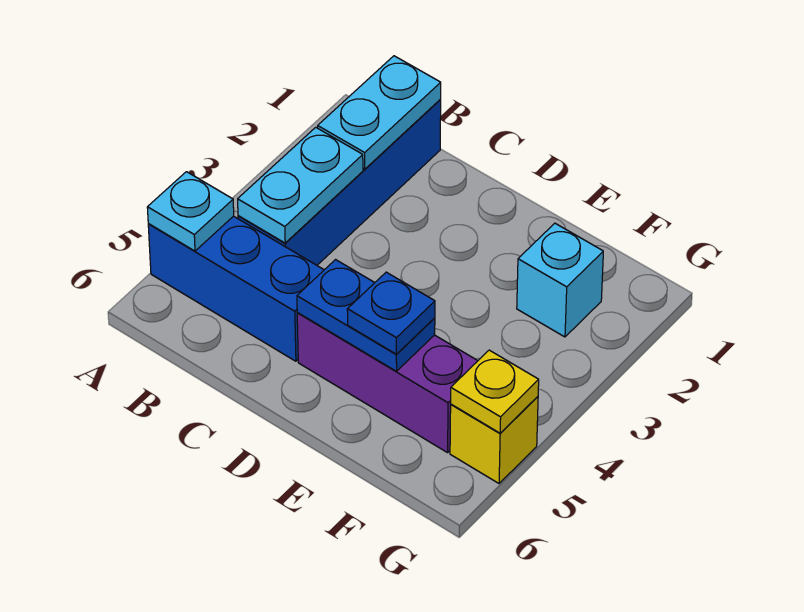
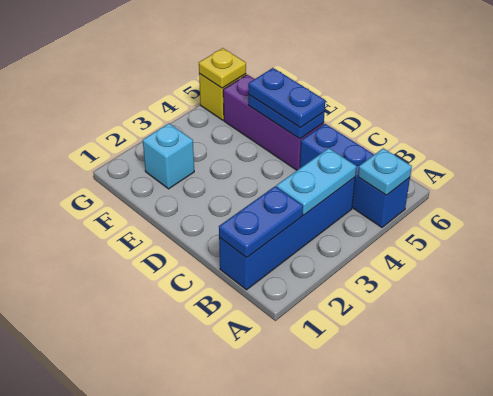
cyan plate B1:B2 level 2 -> blue plate B1:B2 level 2
blue plate E5 level 3 -> blue plate D5:E5 level 3

